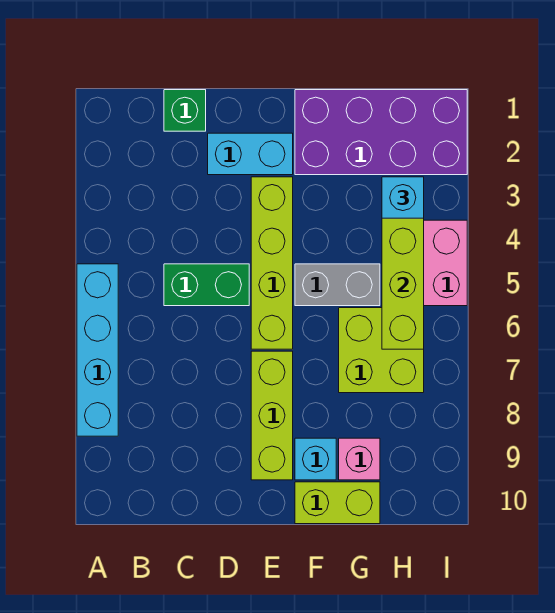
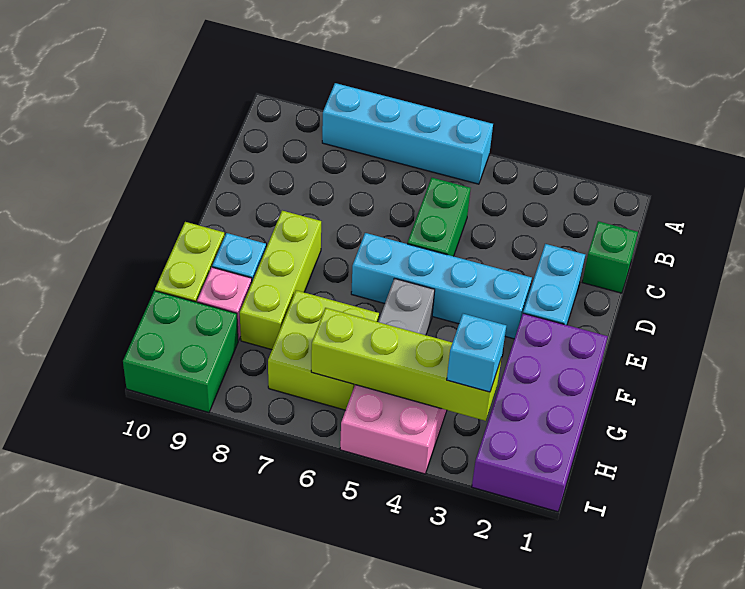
lime brick E3:E6 level 1 -> cyan brick E3:E6 level 1
lime brick E7:E9 level 1 -> lime brick E8:G8 level 1
none -> green brick H9:I10 level 1

